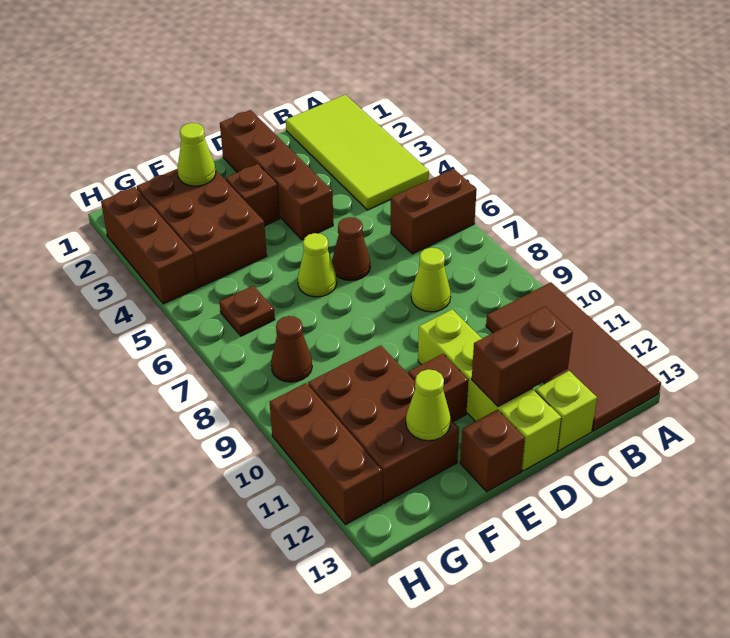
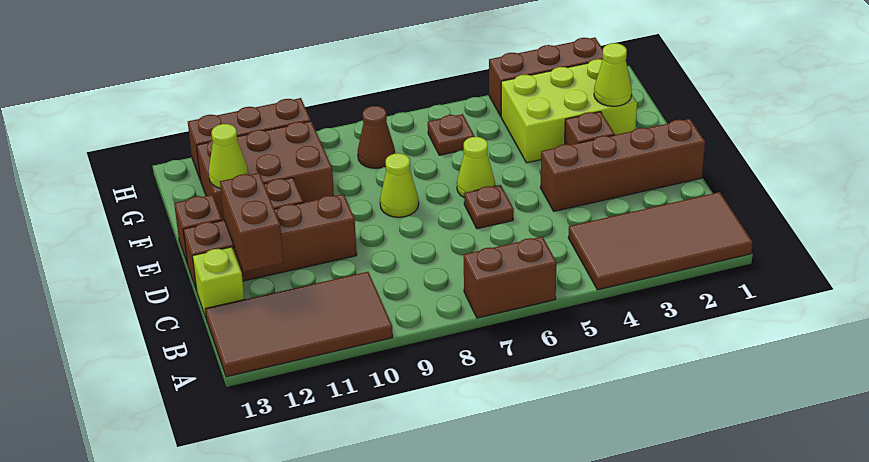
lime tile A1:B4 level 1 -> brown tile A1:B4 level 1
brown brick A6:B6 level 1 -> brown brick A6:A7 level 1
lime cone C8 level 1 -> lime cone E8 level 1
brown cone D6 level 1 -> brown plate D6 level 1
lime brick D10:D13 level 1 -> brown brick D10:D13 level 1
brown brick F2:G4 level 1 -> lime brick F2:G4 level 1

